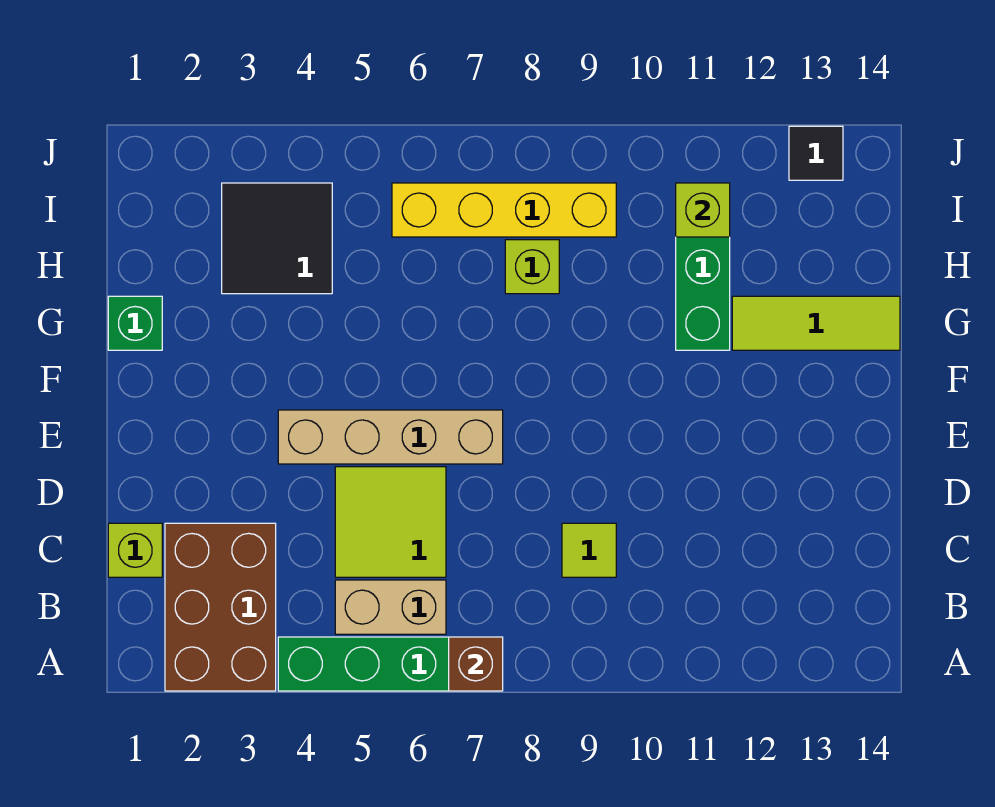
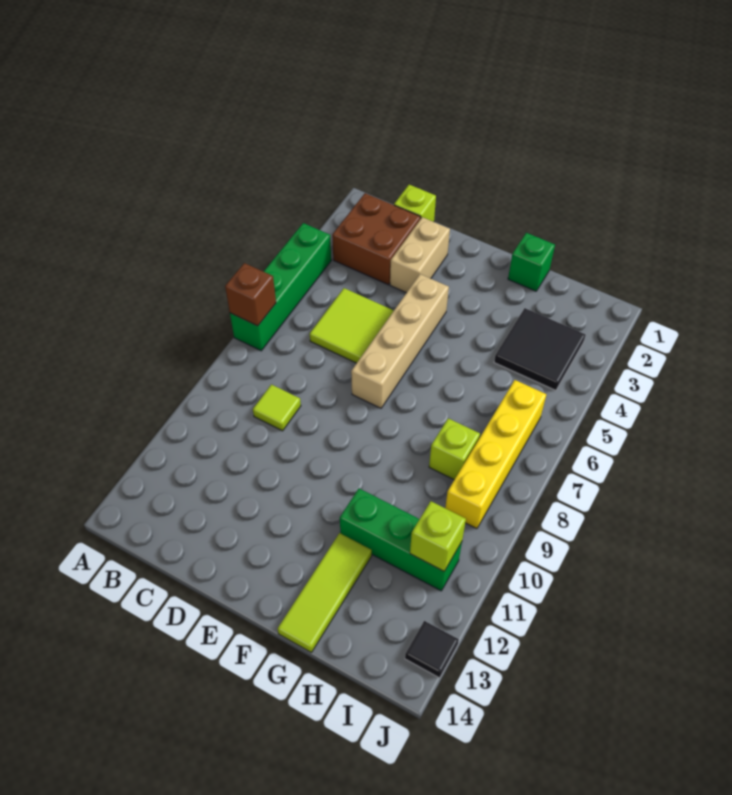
brown brick A2:C3 level 1 -> brown brick B2:C3 level 1
tan brick B5:B6 level 1 -> tan brick D2:D3 level 1

